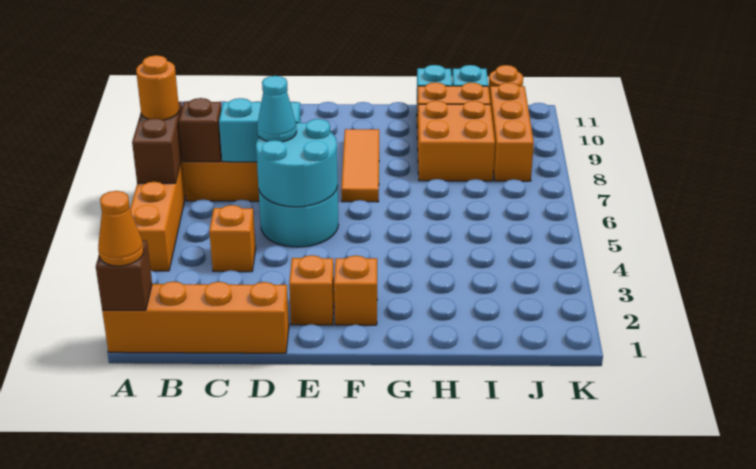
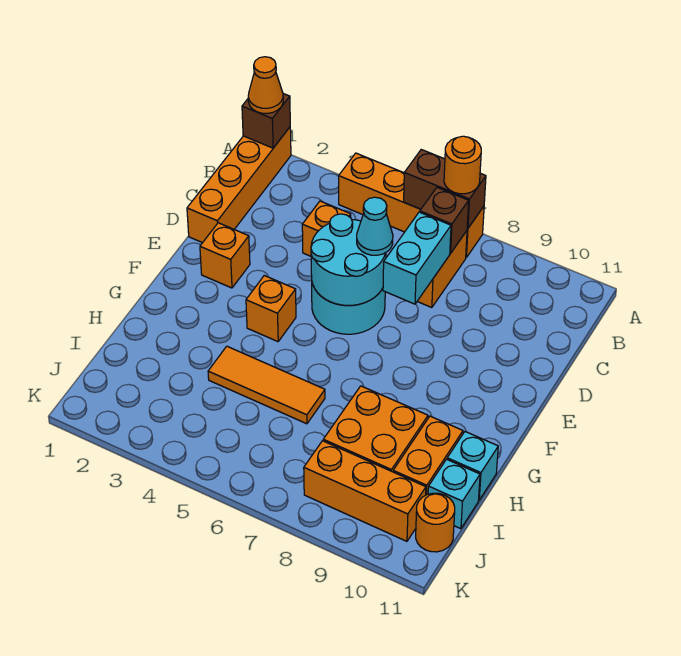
orange brick F2 level 1 -> orange brick F4 level 1
orange tile F7:F9 level 1 -> orange tile H4:H6 level 1

